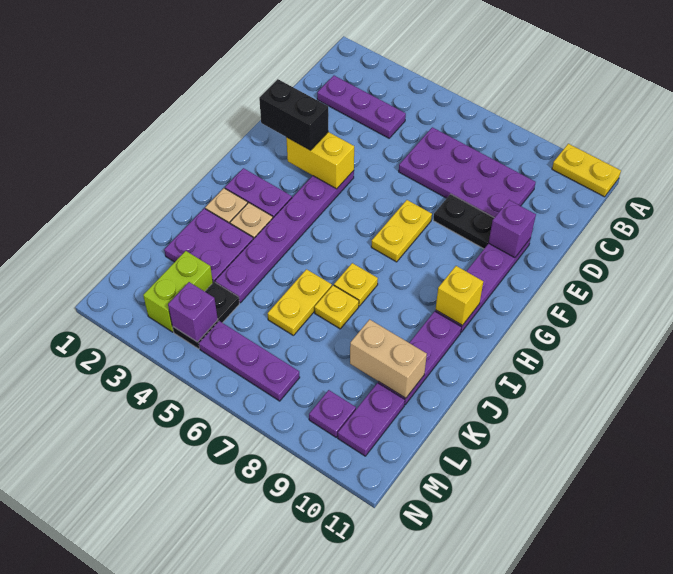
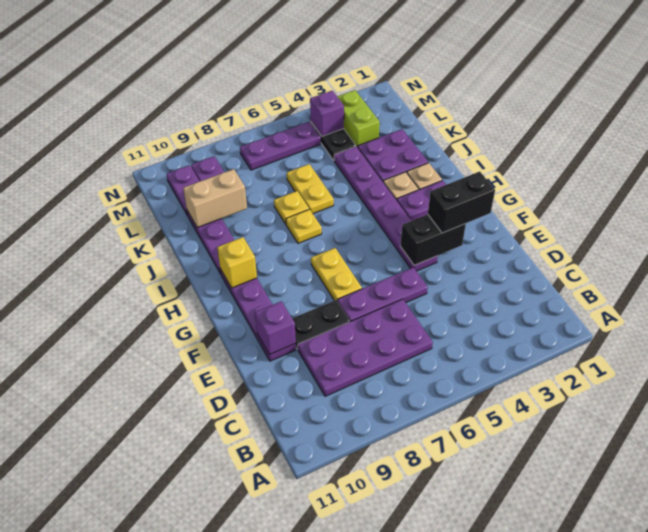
yellow plate A10:A11 level 1 -> none
purple plate C2:C4 level 1 -> purple plate E5:E7 level 1
yellow brick F3:F4 level 2 -> black brick F3:F4 level 2

